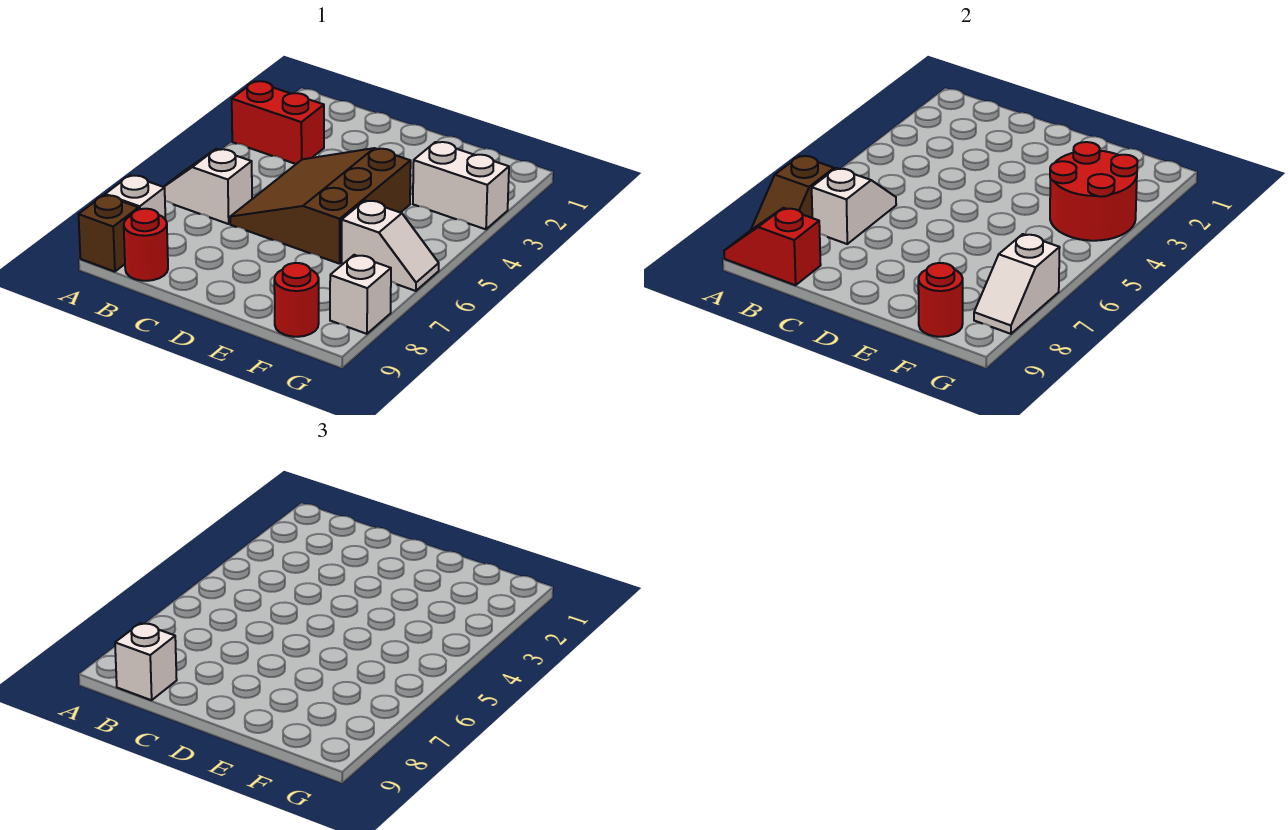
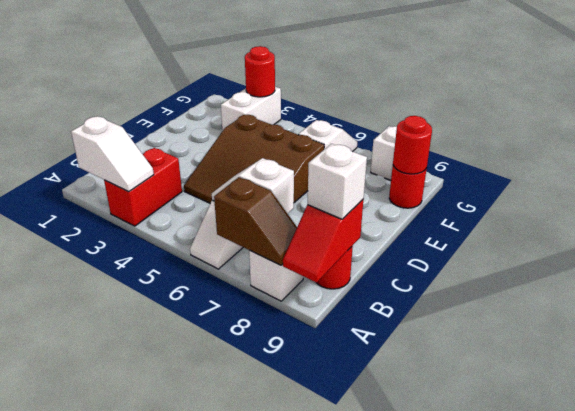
brown brick A9 level 1 -> none
red round brick F3:G4 level 2 -> red round brick G3 level 2
white slope G7:G8 level 2 top 7 -> white slope A2:A3 level 2 top 2

